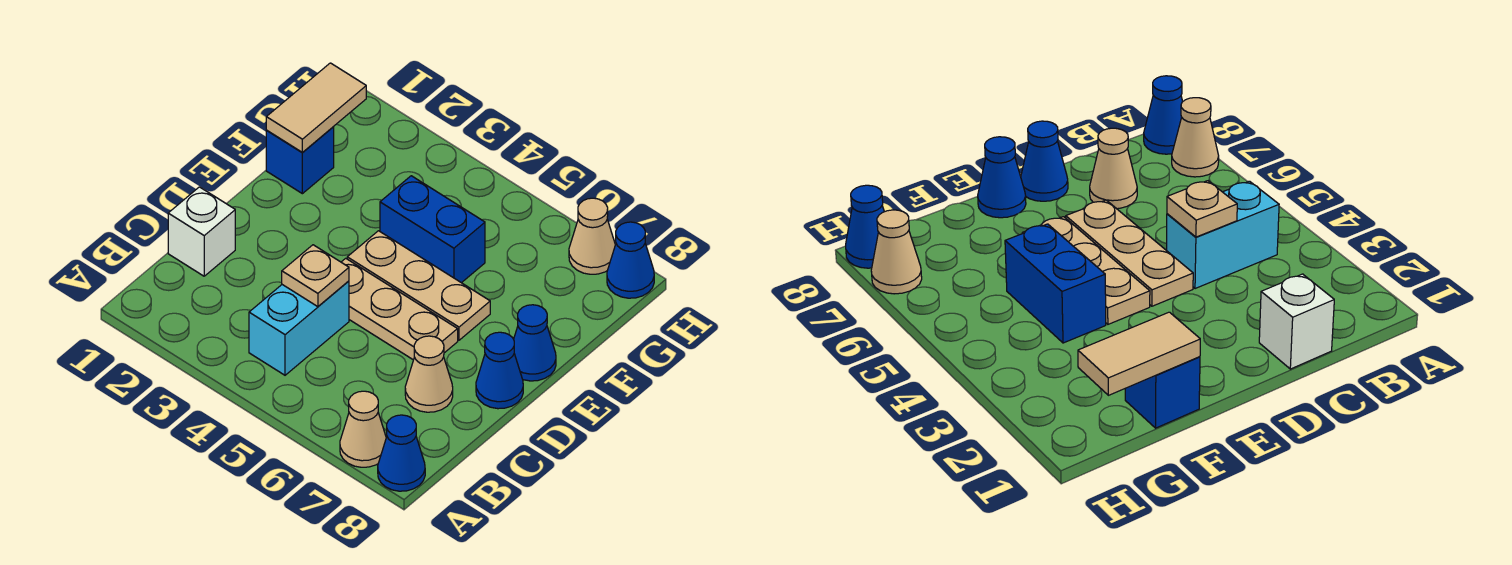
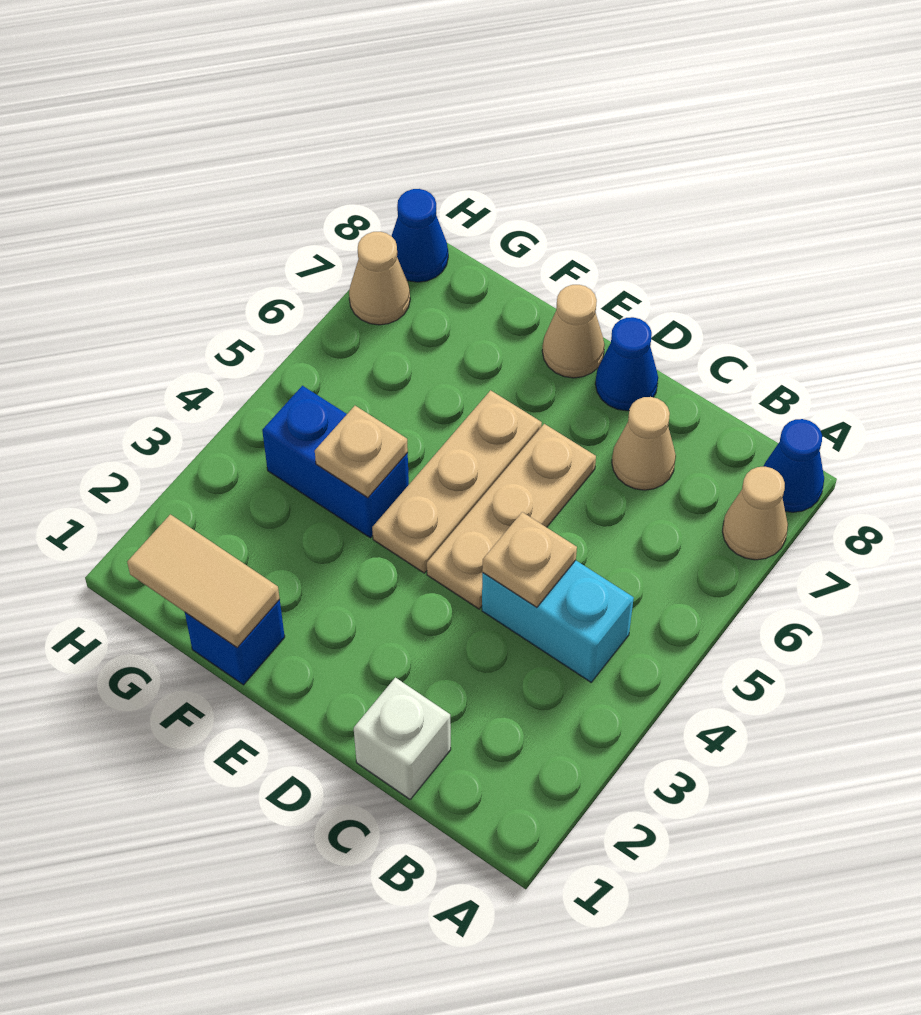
blue cone E8 level 1 -> tan cone E8 level 1
blue brick F4:F5 level 1 -> blue brick F4:G4 level 1
none -> tan plate F4 level 2

